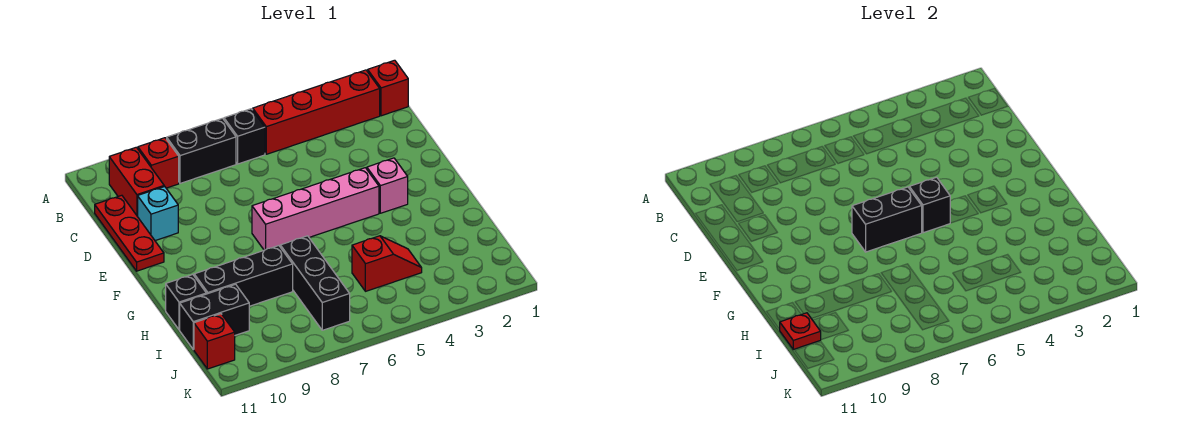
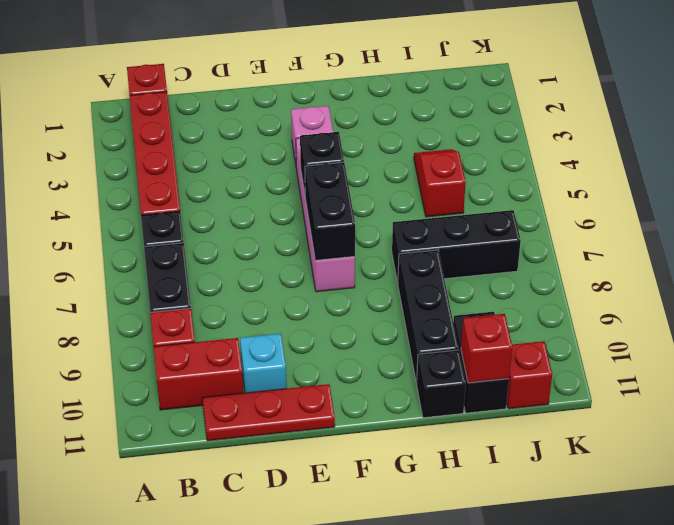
red plate I11 level 2 -> red brick I11 level 2

